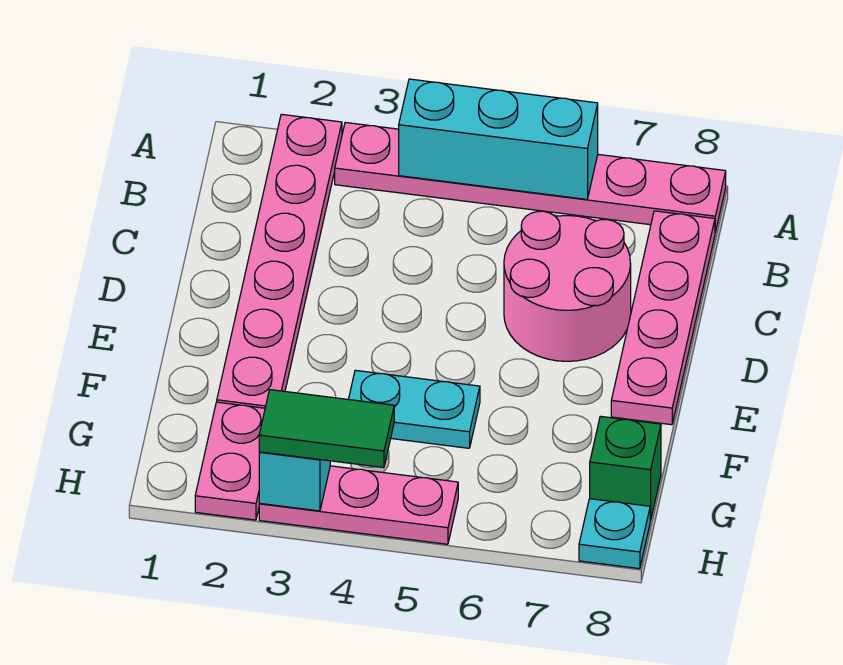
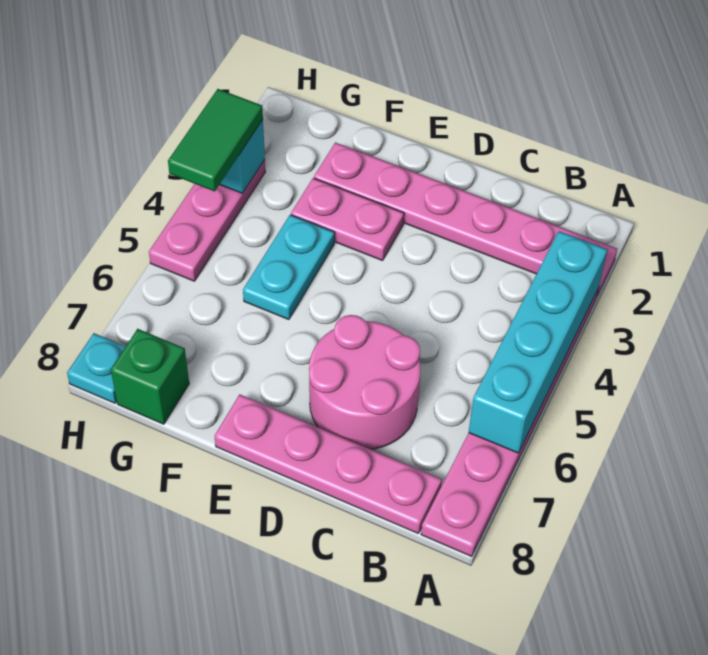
cyan brick A4:A6 level 2 -> cyan brick A3:A6 level 2
pink plate G2:H2 level 1 -> pink plate E3:F3 level 1

